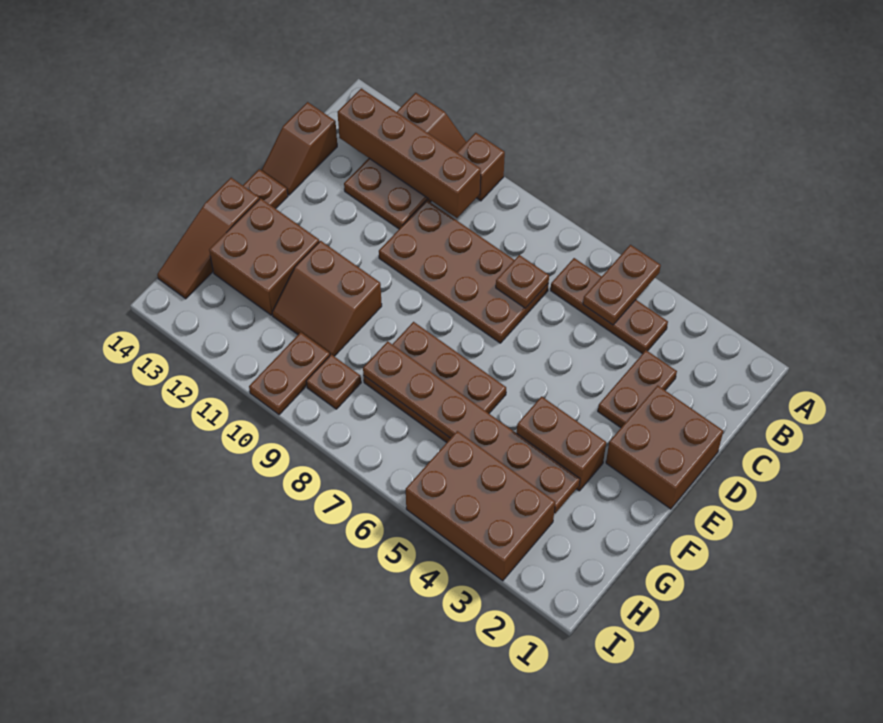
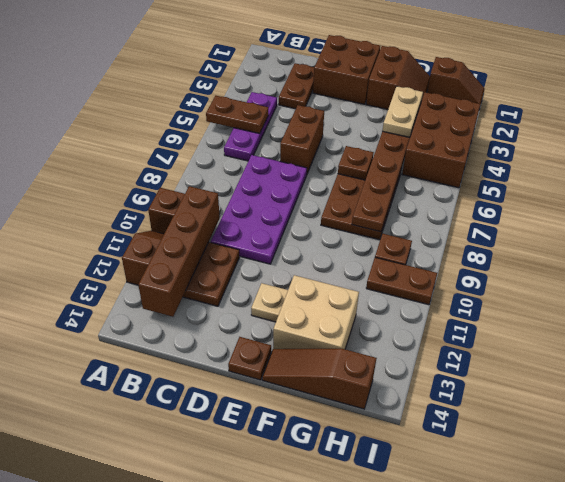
brown plate B4:B6 level 1 -> purple plate B4:B6 level 1
brown plate C3:D3 level 1 -> brown plate C2:C3 level 1
brown plate C7:D10 level 1 -> purple plate C7:D10 level 1
brown plate C7 level 2 -> brown plate F6 level 2
brown slope C14:D14 level 1 top C -> brown slope H1:I1 level 1 top H
none -> tan plate E12 level 1
brown brick F3:F4 level 1 -> brown brick D5:D6 level 1
brown slope F10:G11 level 1 top F -> brown slope F1:G2 level 1 top F
brown brick F12:G13 level 1 -> tan brick F12:G13 level 1
brown slope F14:H14 level 1 top F -> brown slope F14:H14 level 1 top H
none -> tan plate G3:G4 level 3

